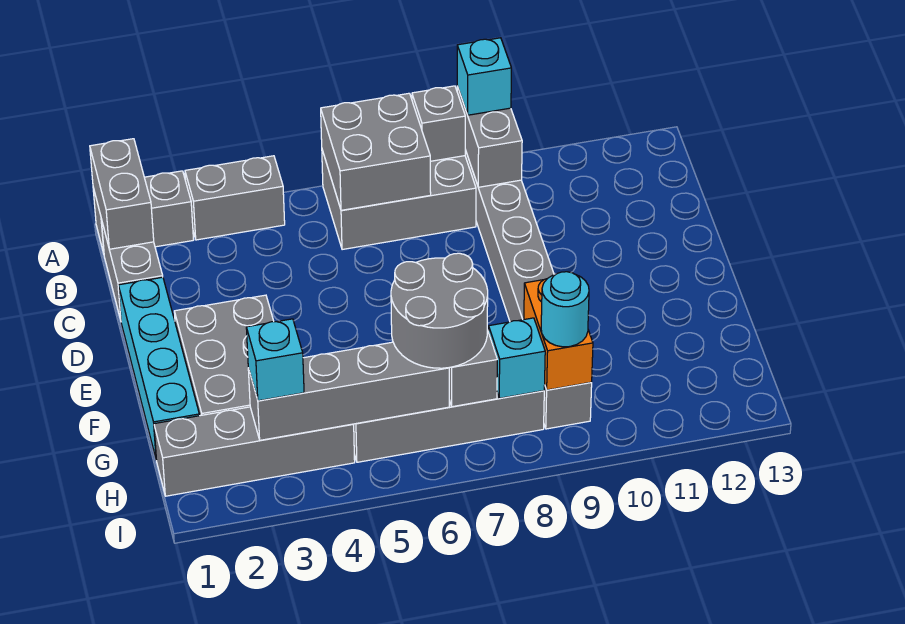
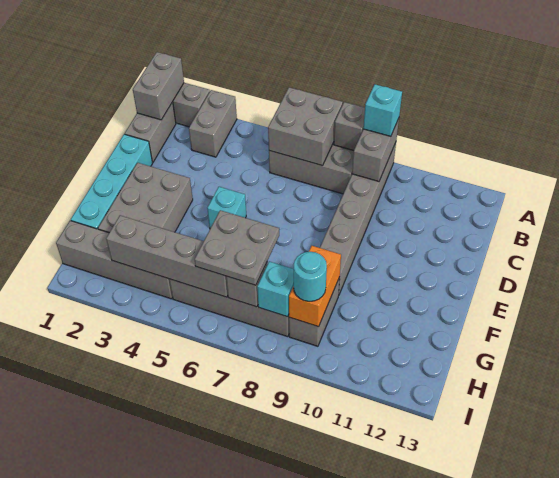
grey brick A3:A4 level 1 -> grey brick A3:B3 level 1
grey round brick G6:H7 level 3 -> grey plate G6:H7 level 3
cyan brick H3 level 3 -> cyan brick E5 level 1

